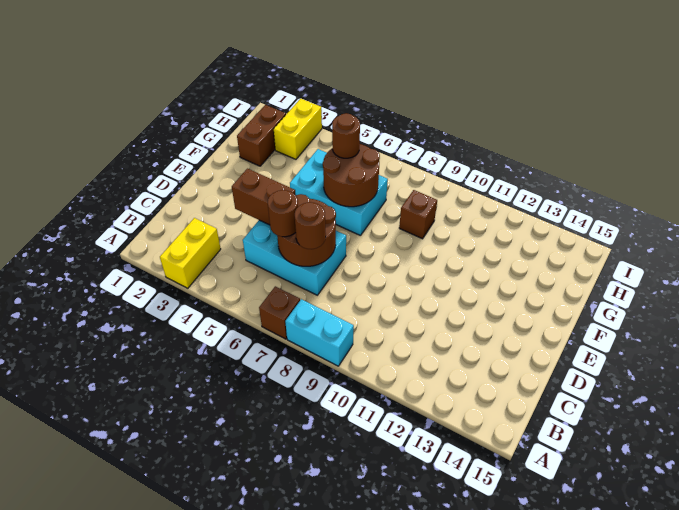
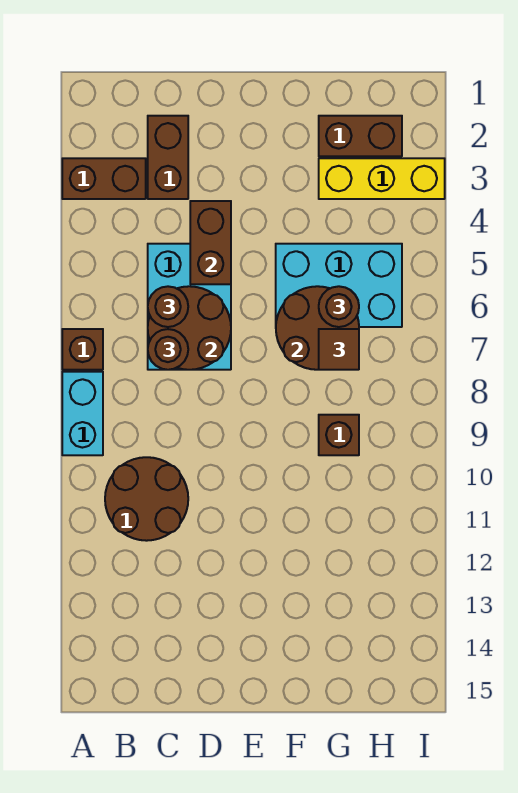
yellow brick A3:B3 level 1 -> brown brick A3:B3 level 1
none -> brown round brick B10:C11 level 1
none -> brown brick C2:C3 level 1
cyan brick F5:G7 level 1 -> cyan brick F5:H6 level 1
none -> brown tile G7 level 3
yellow brick H3:I3 level 1 -> yellow brick G3:I3 level 1

